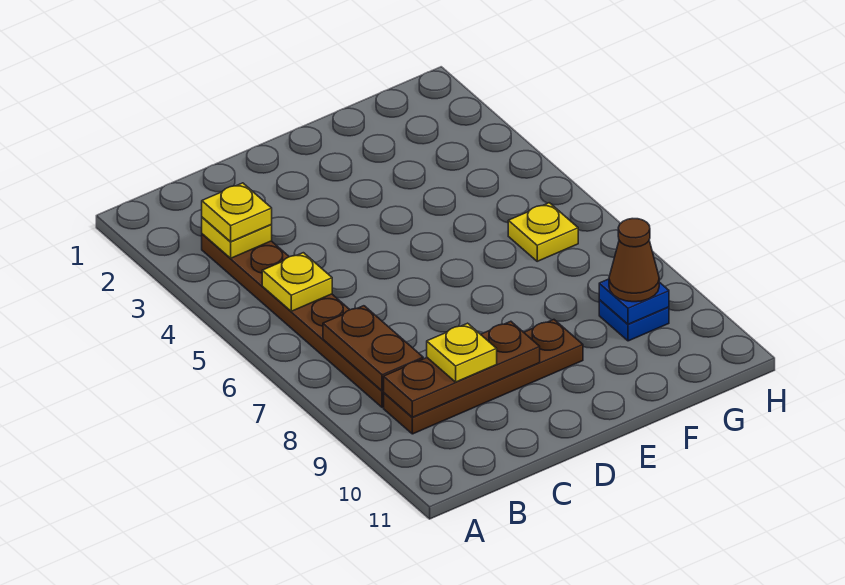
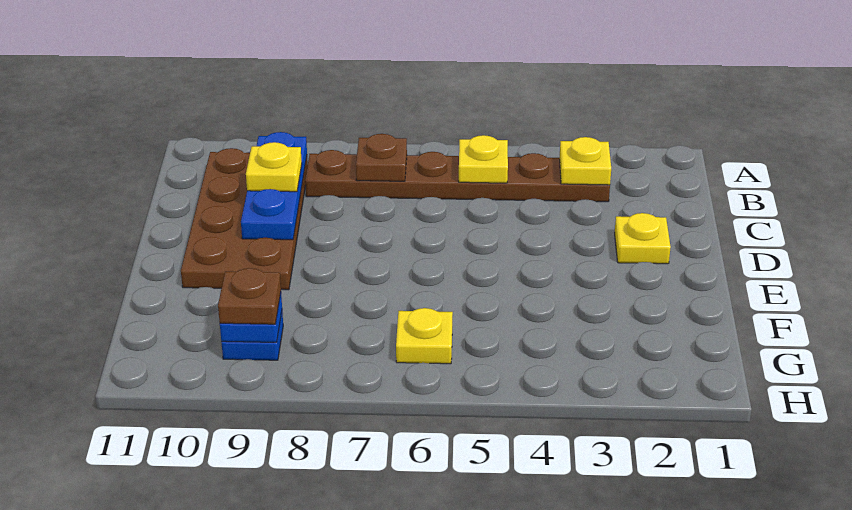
yellow plate B3 level 3 -> yellow plate D2 level 1
brown plate B7:B8 level 2 -> brown plate B7 level 2
brown plate B9:E9 level 1 -> brown plate B9:E10 level 1
brown plate B9:D9 level 2 -> blue plate B9:D9 level 2
brown cone G9 level 3 -> brown plate G9 level 3

